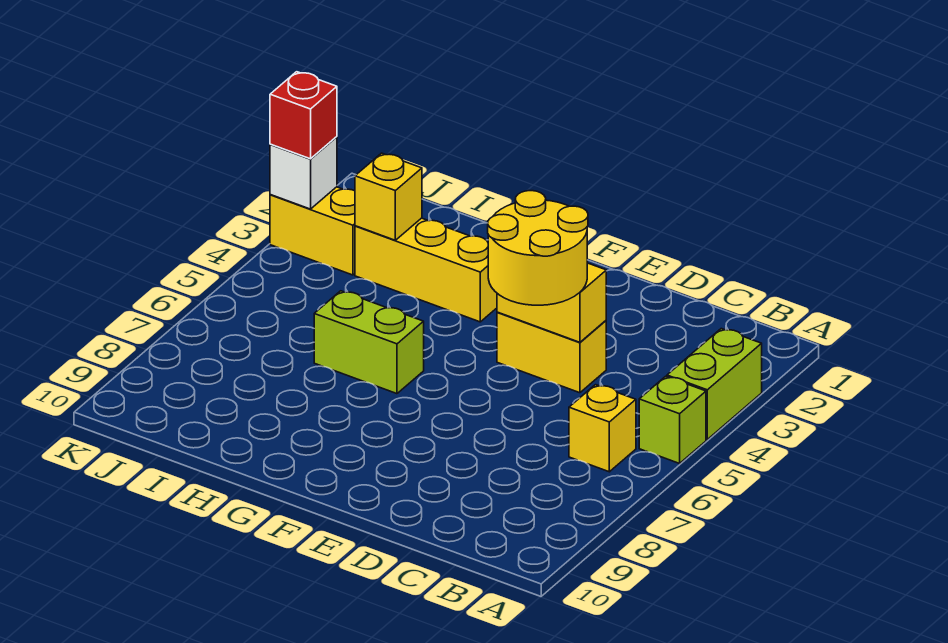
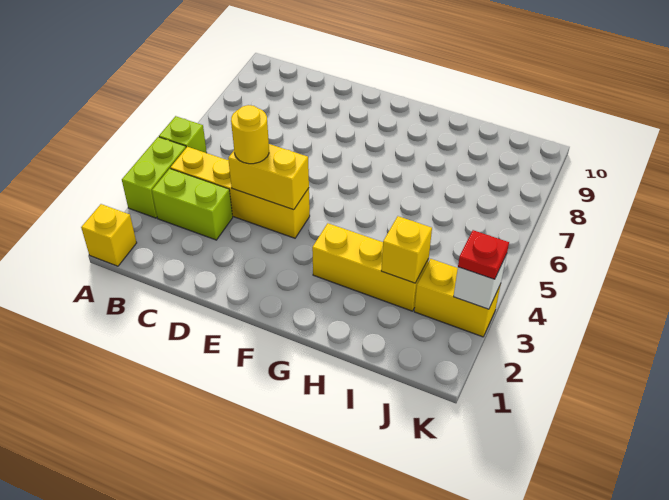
yellow brick B6 level 1 -> yellow brick A1 level 1
yellow brick D4:E4 level 1 -> yellow brick B4:E4 level 1
yellow round brick D4:E5 level 3 -> yellow round brick D4 level 3
lime brick G6:H6 level 1 -> lime brick B3:C3 level 1
red brick K3 level 3 -> red plate K3 level 3

